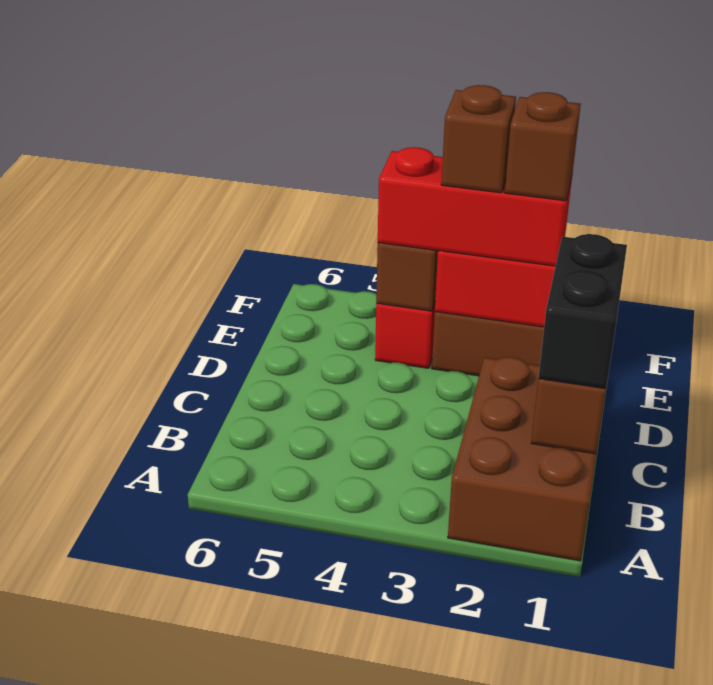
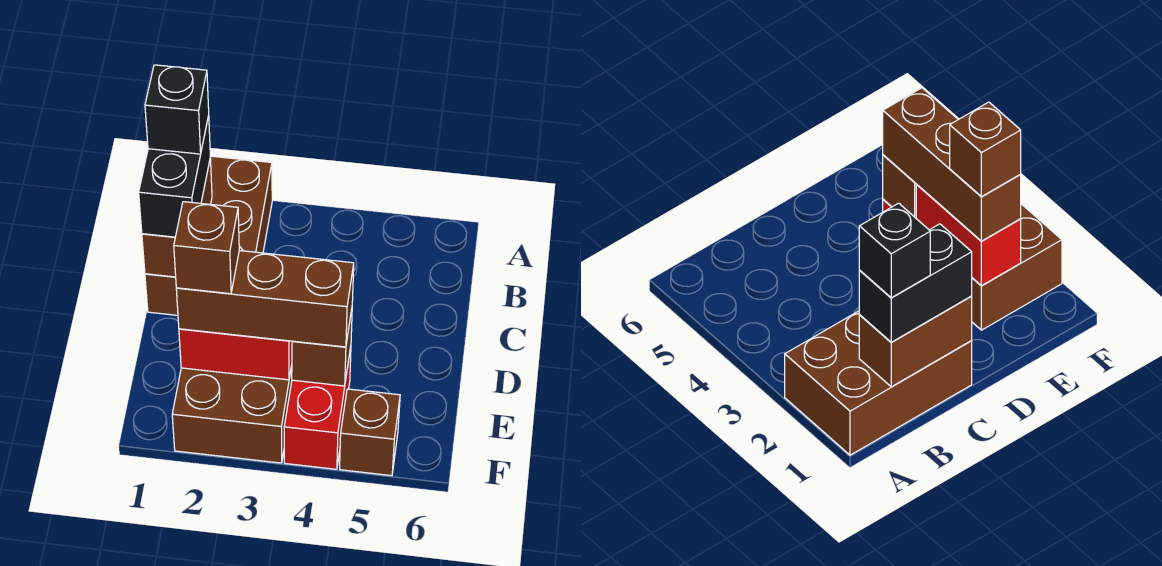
none -> black brick B1 level 4
red brick E2:E4 level 3 -> brown brick E2:E4 level 3
brown brick E3 level 4 -> brown brick F5 level 1

